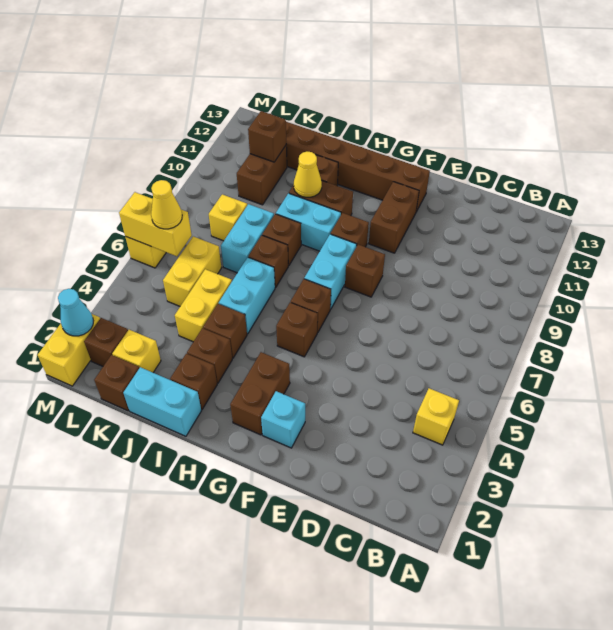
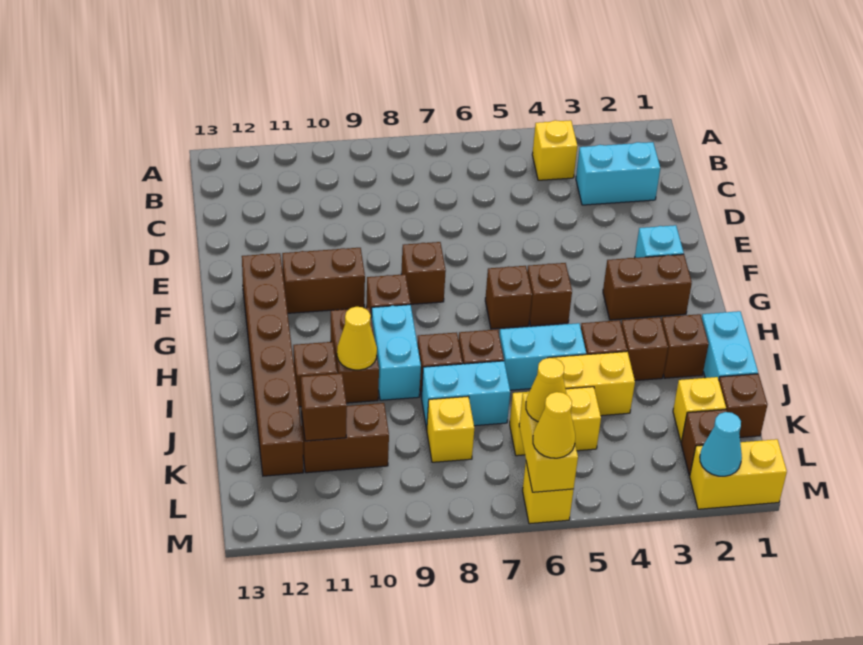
cyan brick G7:G8 level 1 -> cyan brick C2:C3 level 1
none -> yellow cone M6 level 3

